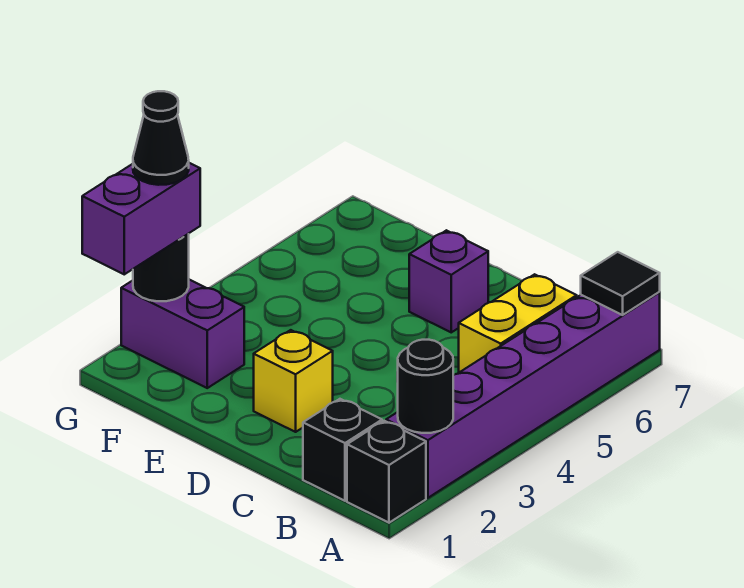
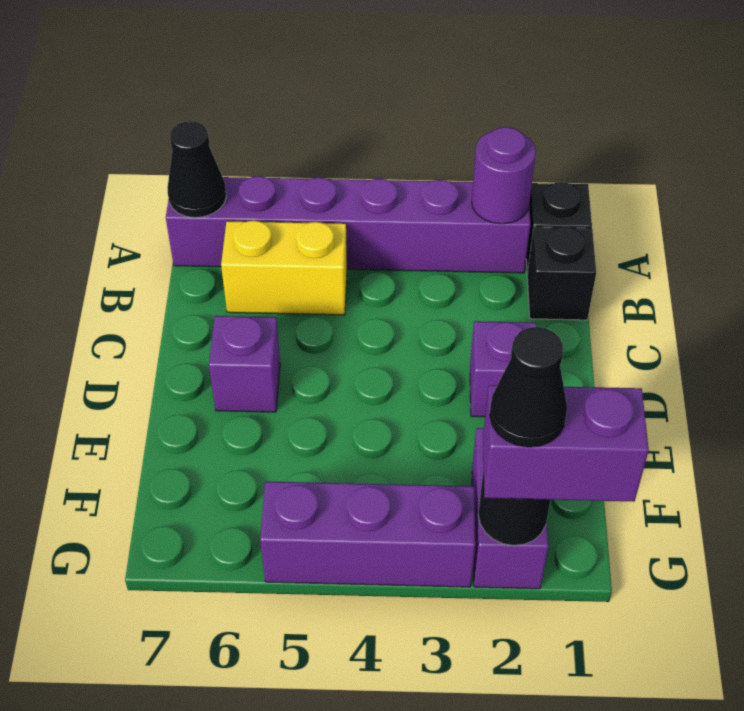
black round brick A2 level 2 -> purple round brick A2 level 2
black tile A7 level 2 -> black cone A7 level 2
yellow brick D2 level 1 -> purple brick D2 level 1
none -> purple brick G3:G5 level 1

